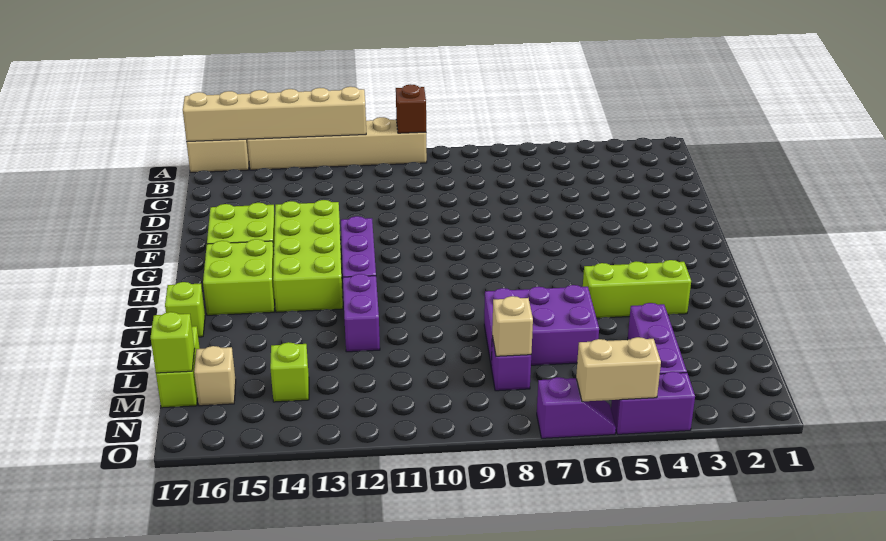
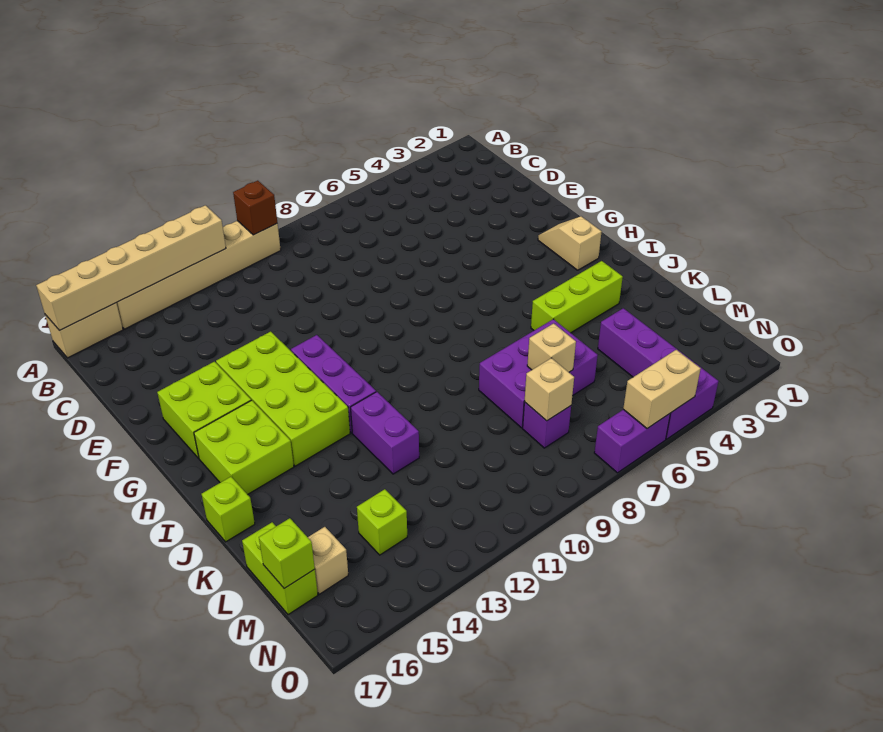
none -> tan slope G2:H2 level 1 top H
none -> tan brick L7 level 2
purple slope O6:O7 level 1 top 7 -> purple brick O6:O7 level 1

